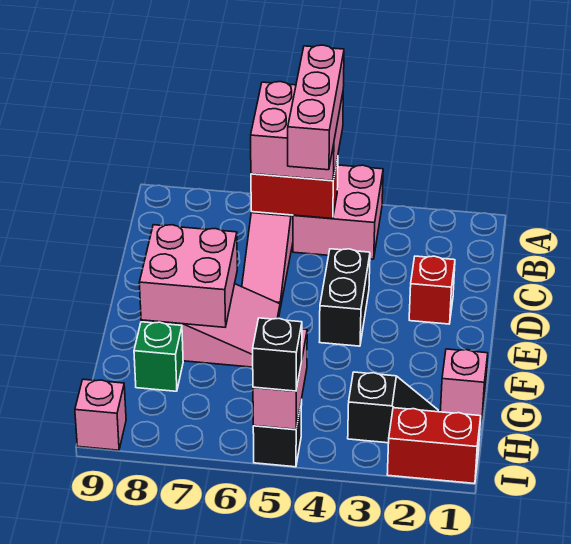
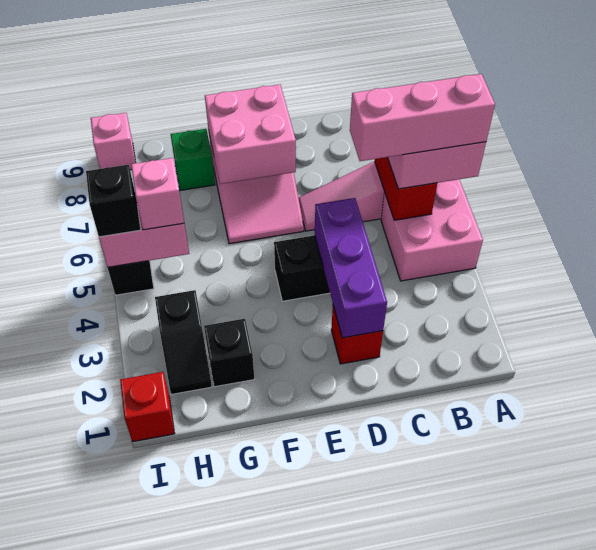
none -> purple brick D2:D4 level 2
pink brick G1 level 1 -> pink brick H5 level 3
none -> black brick G2 level 1
red brick I1:I2 level 1 -> red brick I1 level 1

